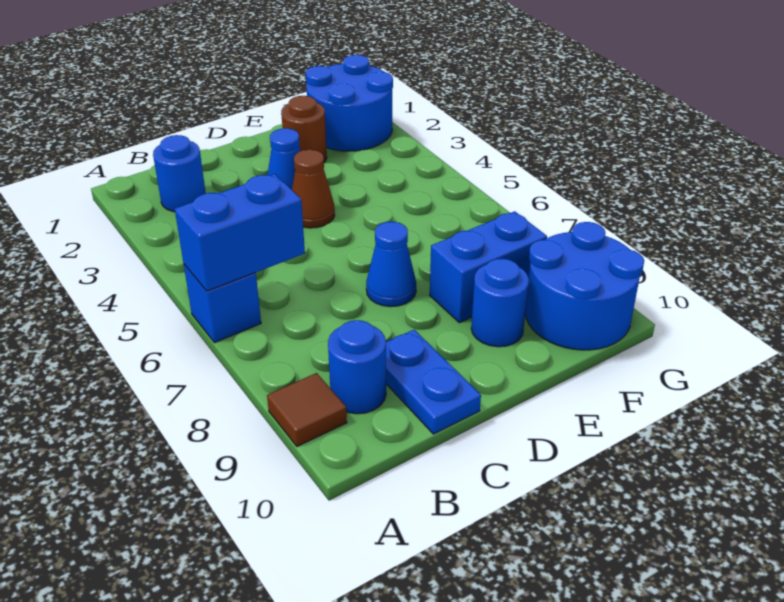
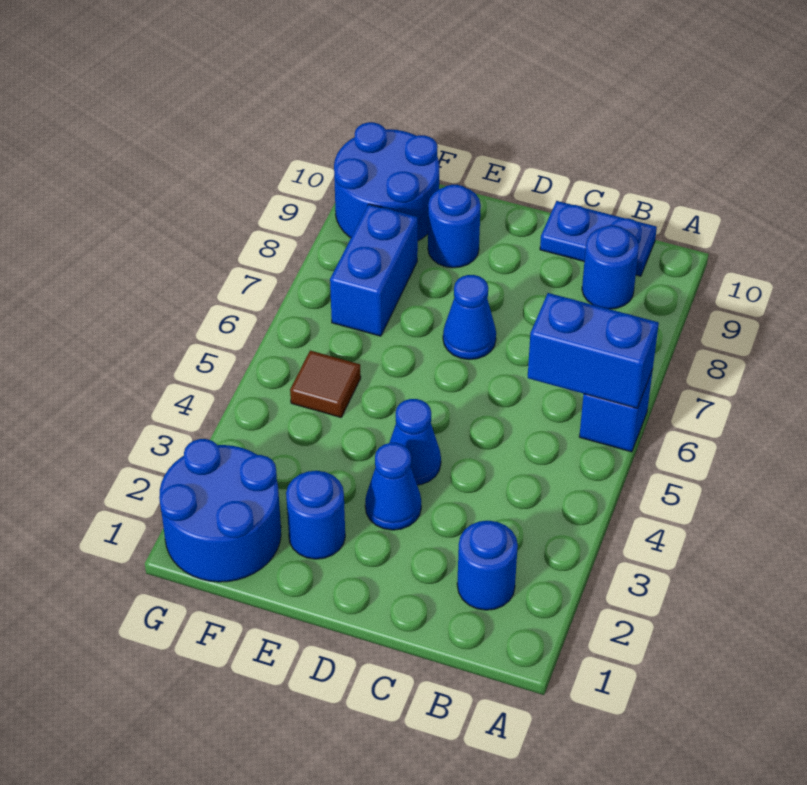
brown tile A9 level 1 -> brown tile F5 level 1
blue plate C9:C10 level 1 -> blue plate B10:C10 level 1
brown cone D4 level 1 -> blue cone D4 level 1
brown round brick E2 level 1 -> blue round brick E2 level 1
blue brick E8:F8 level 1 -> blue brick F7:F8 level 1

